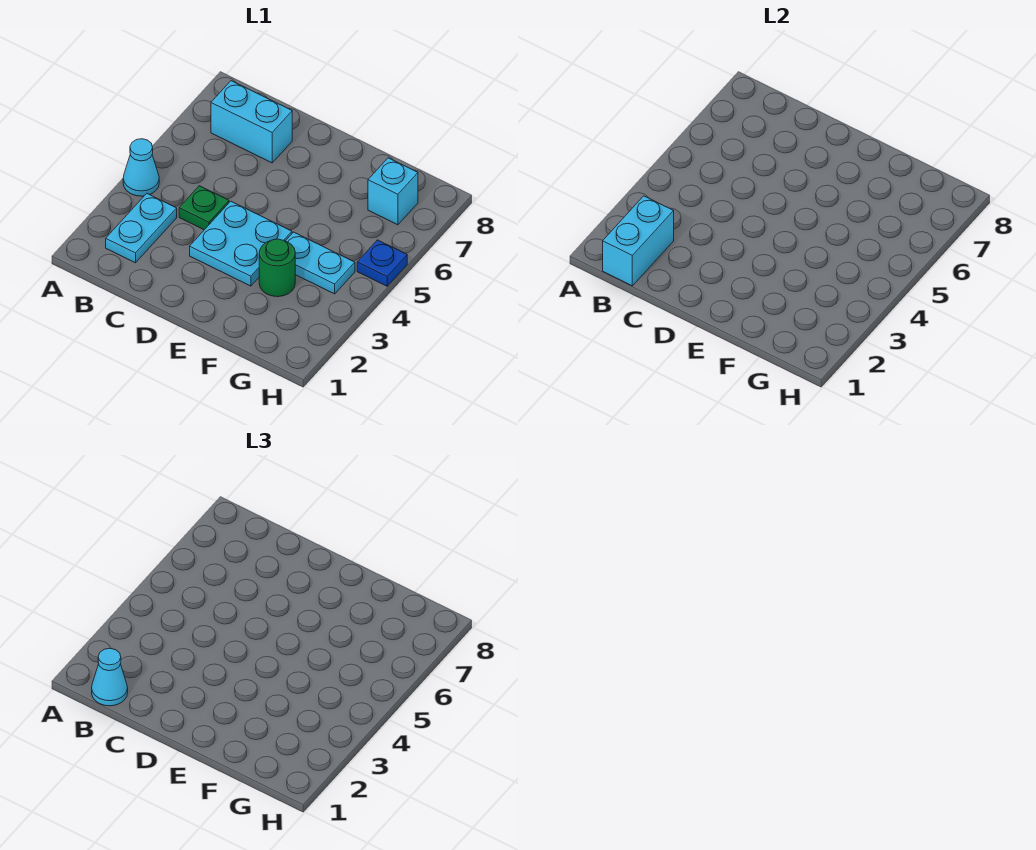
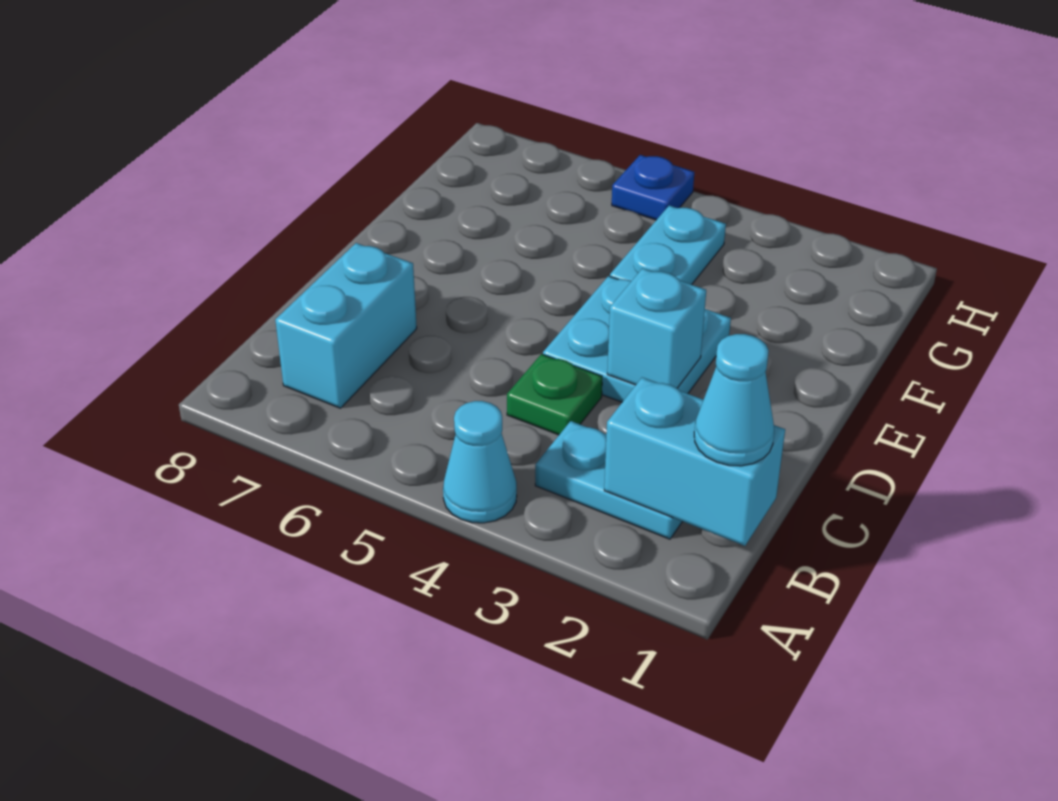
green round brick F3 level 1 -> none
cyan brick G7 level 1 -> cyan brick D3 level 2

